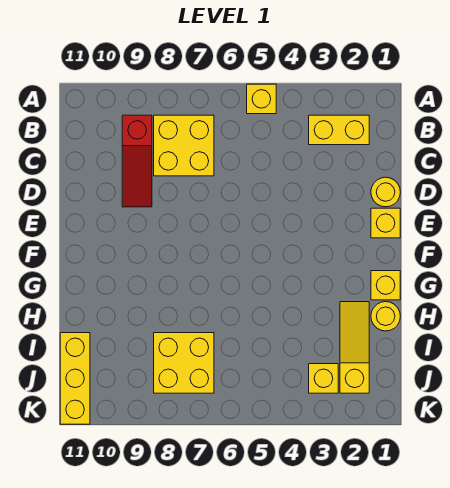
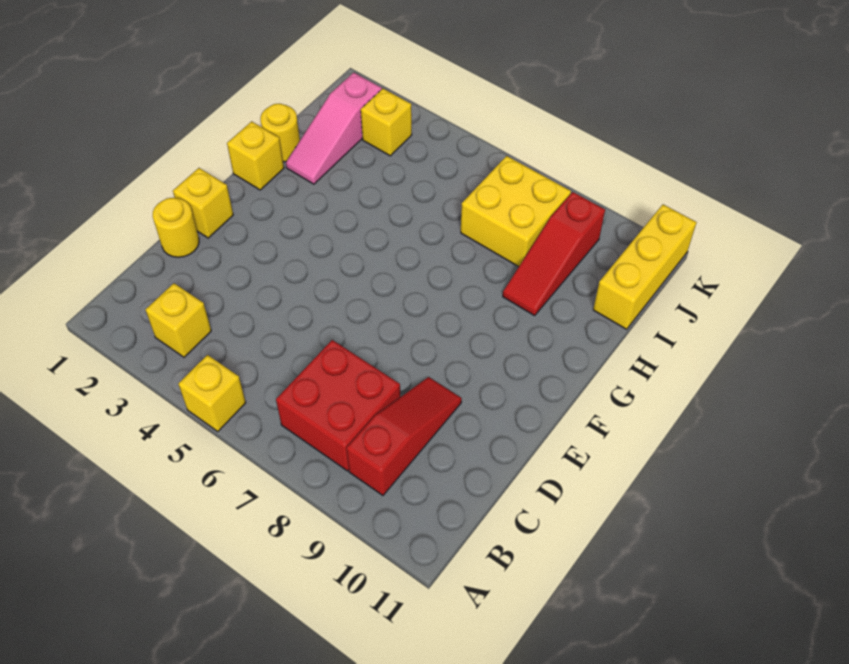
yellow brick B2:B3 level 1 -> yellow brick B3 level 1
yellow brick B7:C8 level 1 -> red brick B7:C8 level 1
yellow slope H2:J2 level 1 top J -> pink slope H2:J2 level 1 top J
none -> red slope H9:J9 level 1 top J

